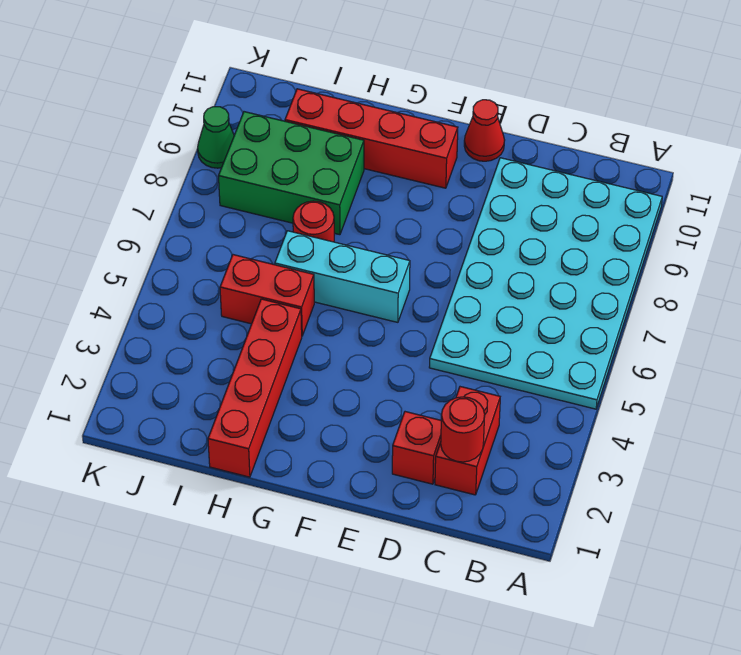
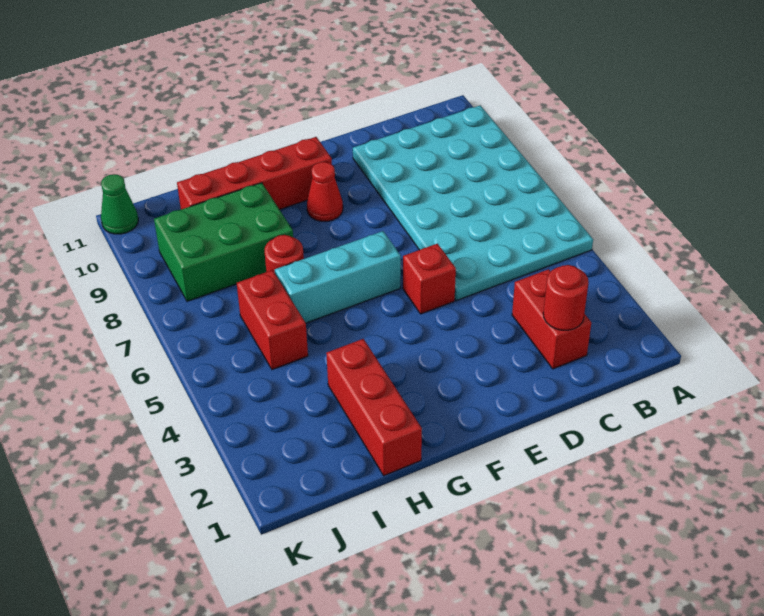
red brick D2 level 1 -> red brick E5 level 1
red cone E11 level 1 -> red cone F9 level 1
red brick H1:H4 level 1 -> red brick H1:H3 level 1
red brick H5:I5 level 1 -> red brick I5:I6 level 1
green cone K9 level 1 -> green cone K11 level 1

